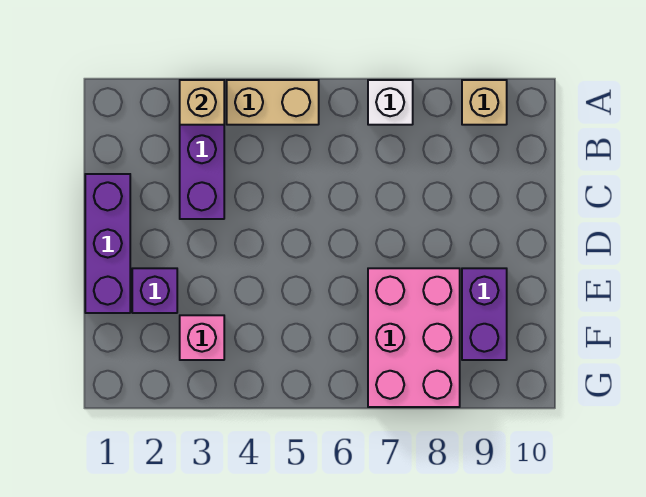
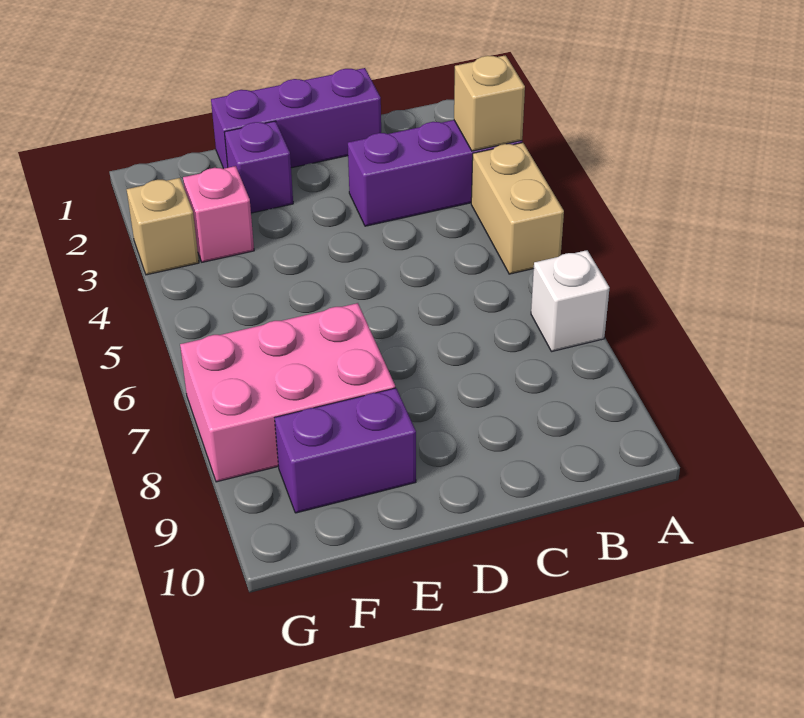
tan brick A9 level 1 -> tan brick G3 level 1

